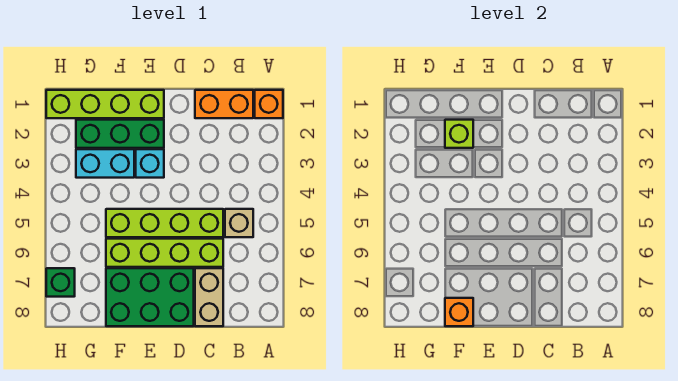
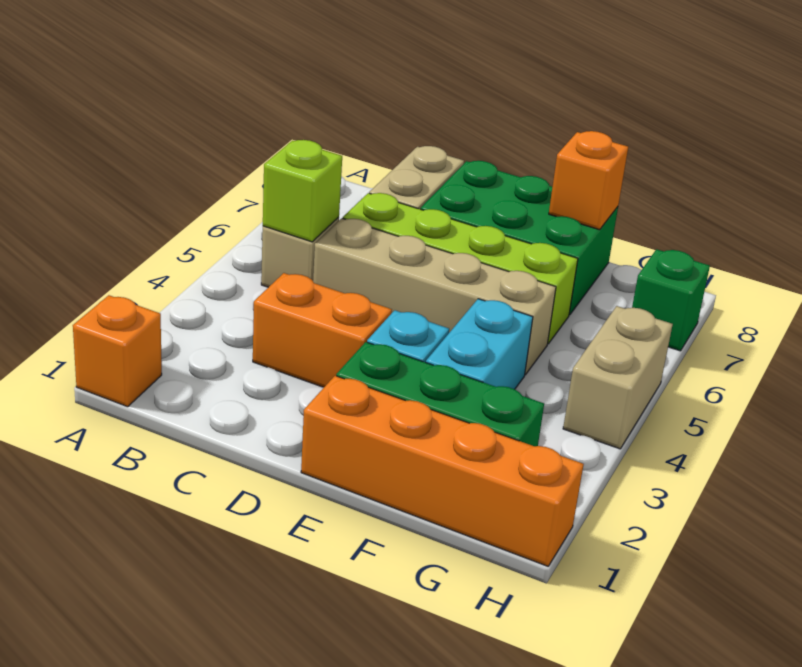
orange brick B1:C1 level 1 -> orange brick C3:D3 level 1
lime brick C5:F5 level 1 -> tan brick C5:F5 level 1
lime brick E1:H1 level 1 -> orange brick E1:H1 level 1
lime brick F2 level 2 -> lime brick B5 level 2
cyan brick F3:G3 level 1 -> cyan brick F3:F4 level 1
none -> tan brick H4:H5 level 1

